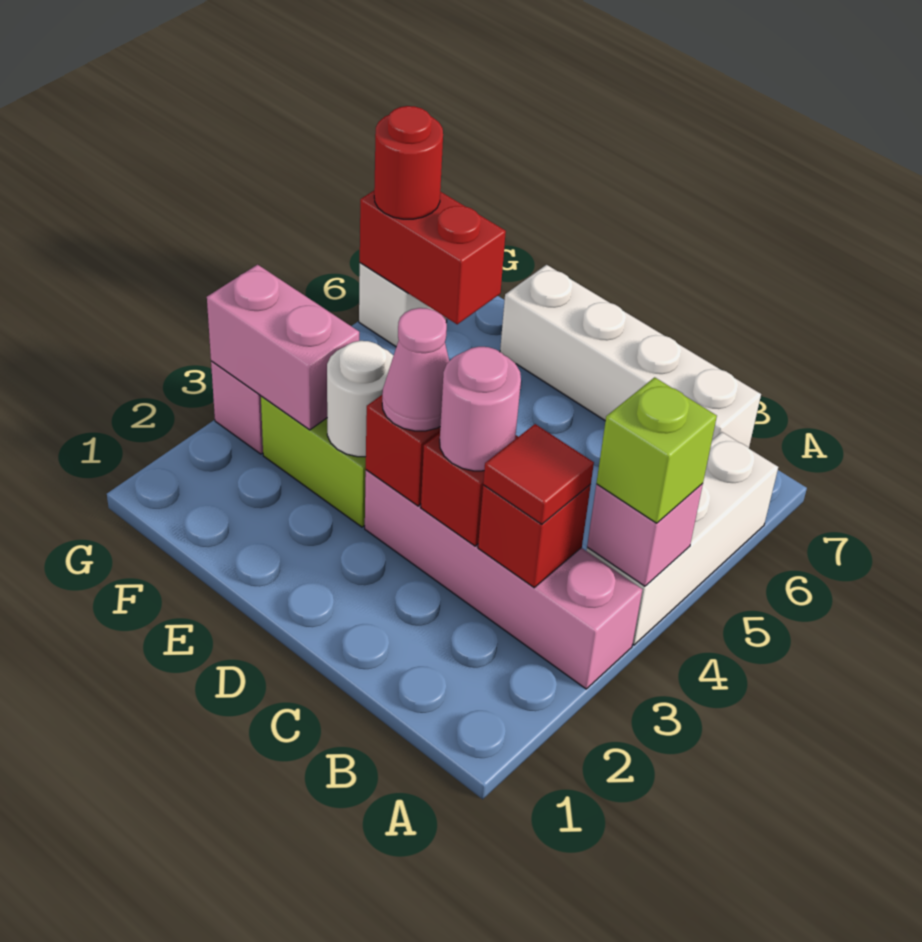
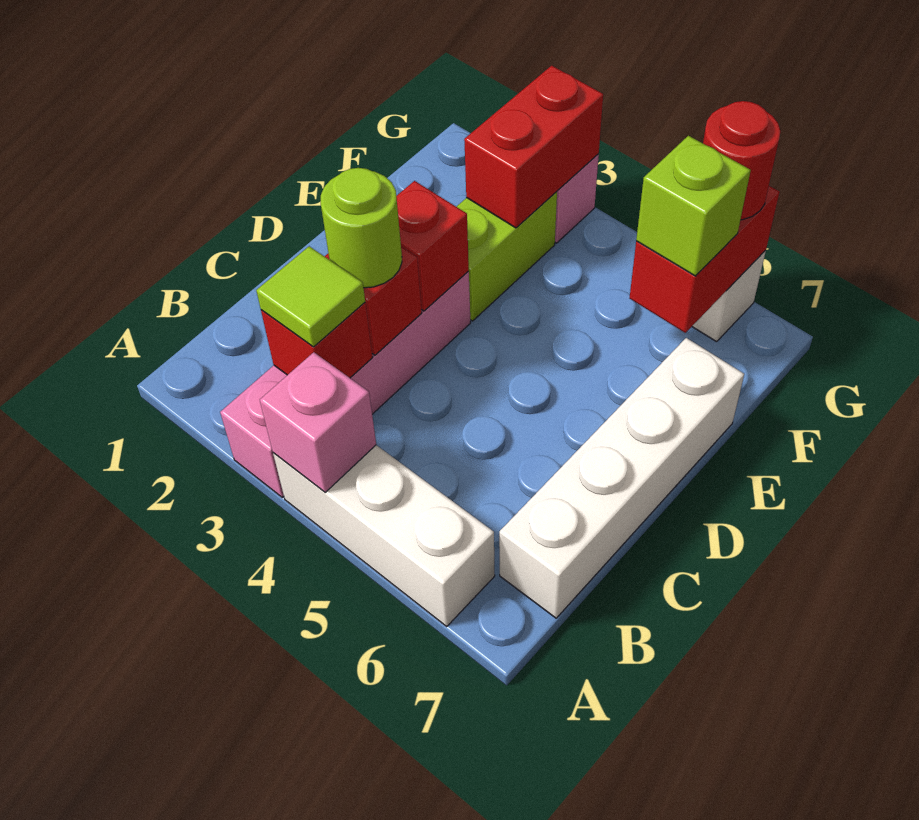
lime brick A4 level 3 -> lime brick F6 level 3
red tile B3 level 3 -> lime tile B3 level 3
pink round brick C3 level 3 -> lime round brick C3 level 3
pink cone D3 level 3 -> none
white round brick E3 level 2 -> none
pink brick F3:G3 level 2 -> red brick F3:G3 level 2

